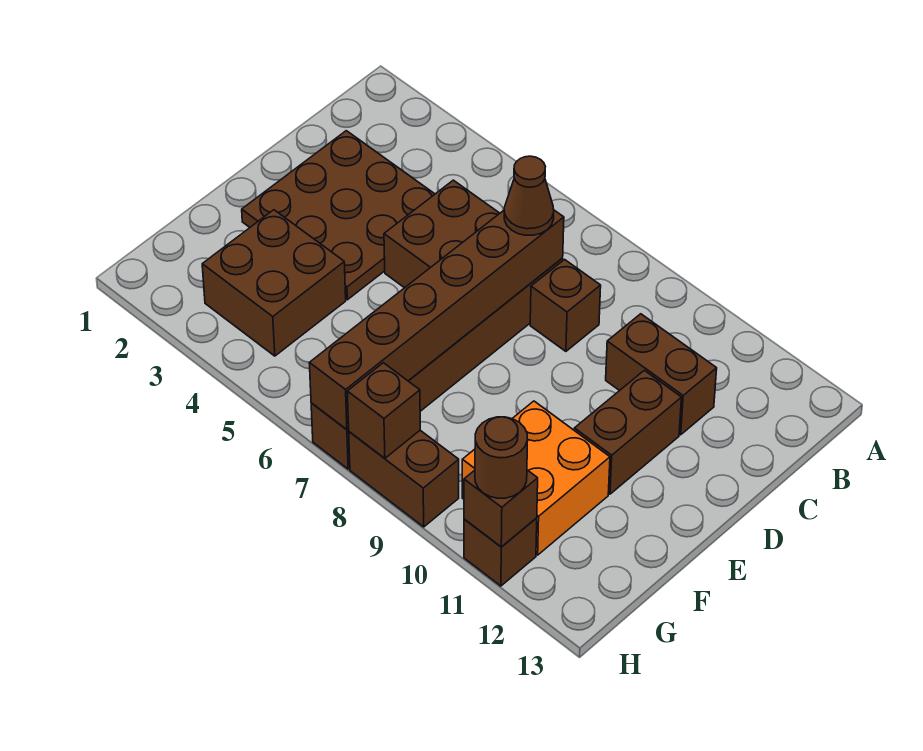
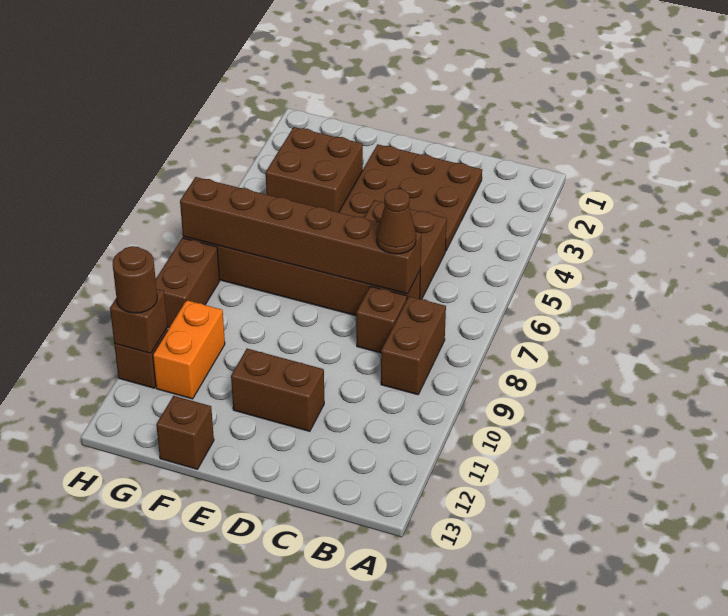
brown brick C10:C11 level 1 -> brown brick B8:B9 level 1
orange brick F10:G11 level 1 -> orange brick G10:G11 level 1
brown brick H8 level 2 -> brown brick F13 level 1

